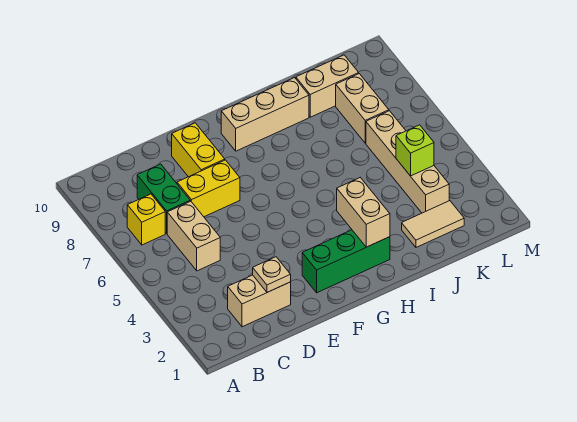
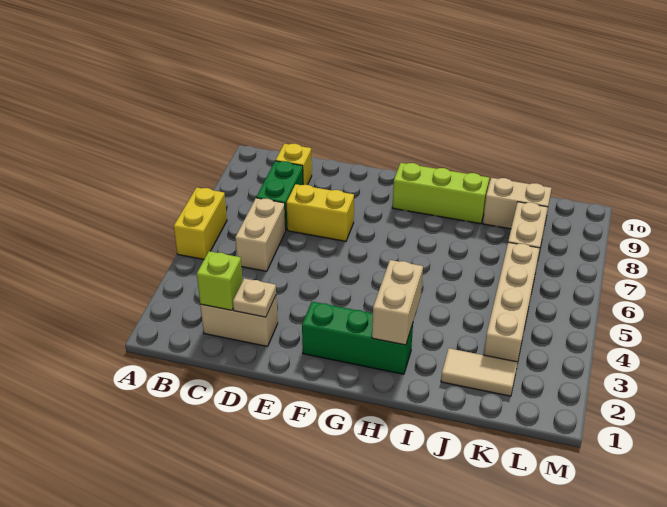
yellow brick B7 level 1 -> yellow brick C9 level 1
yellow brick E8:E9 level 1 -> yellow brick A5:A6 level 1
tan brick G9:I9 level 1 -> lime brick G9:I9 level 1
lime brick K4 level 2 -> lime brick C2 level 2

